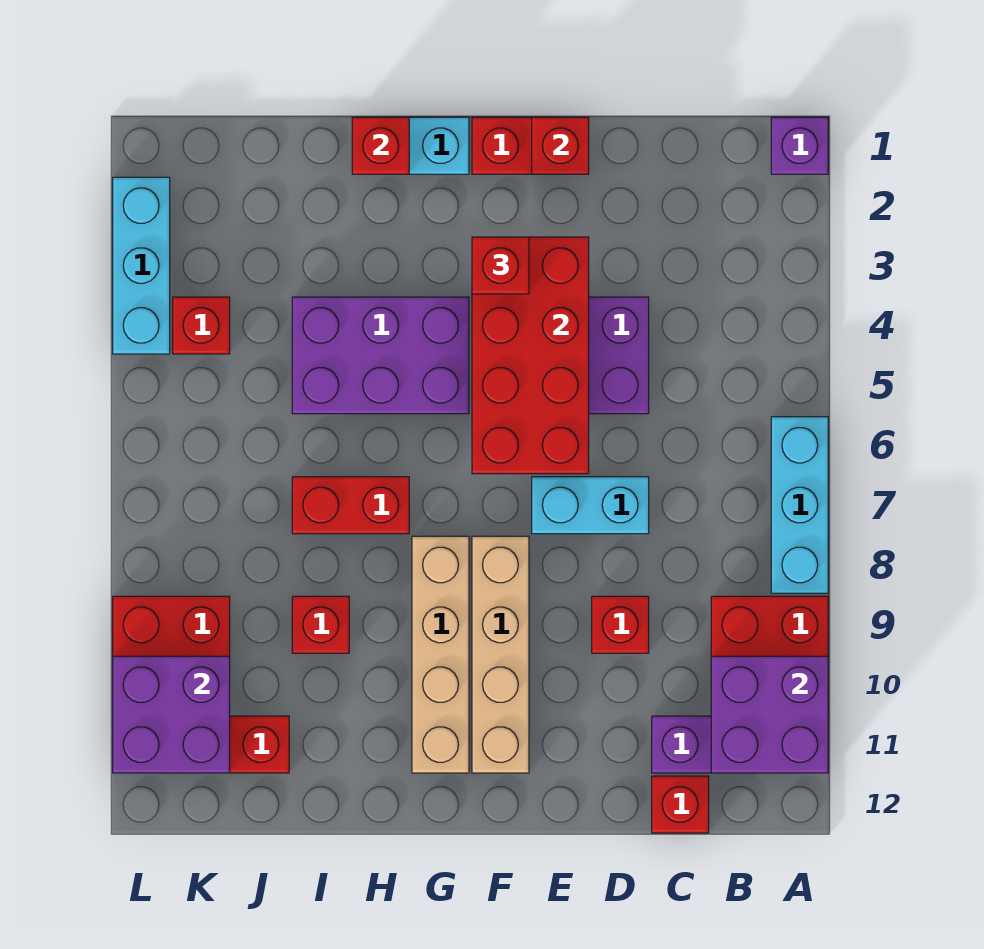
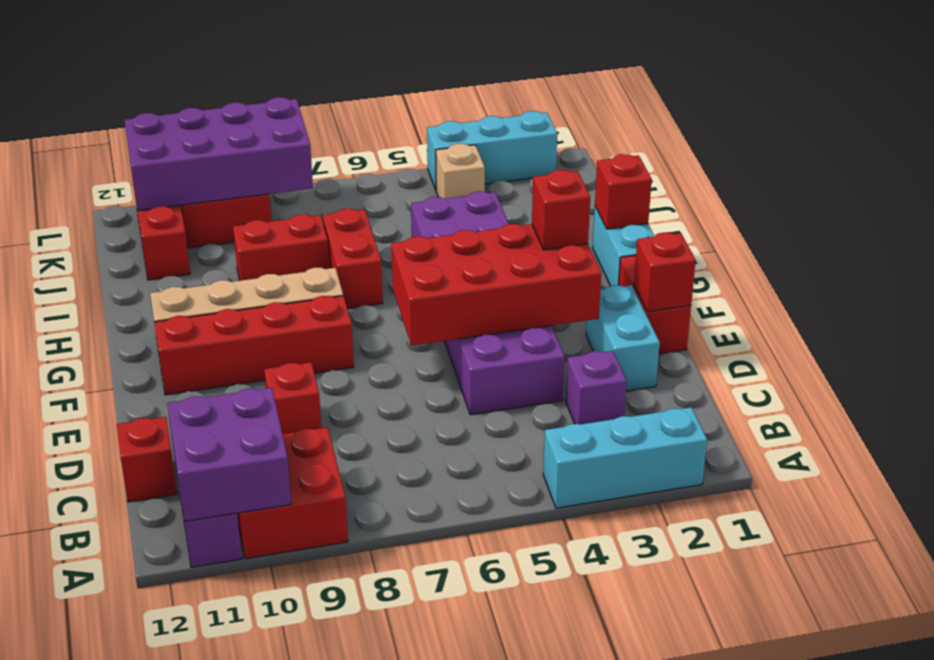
purple brick A1 level 1 -> purple brick C3 level 1
cyan brick A6:A8 level 1 -> cyan brick A2:A4 level 1
cyan brick D7:E7 level 1 -> cyan brick D2:E2 level 1
tan brick F8:F11 level 1 -> red brick F8:F11 level 1
red brick I9 level 1 -> red brick I8:I9 level 1
red brick K4 level 1 -> tan brick K4 level 1
purple brick K10:L11 level 2 -> purple brick K8:L11 level 2

